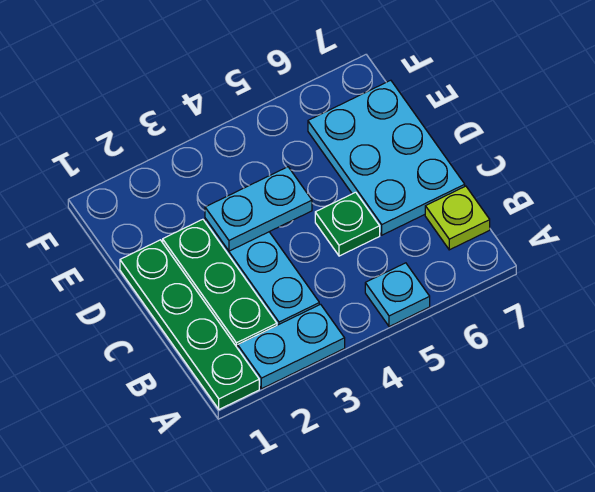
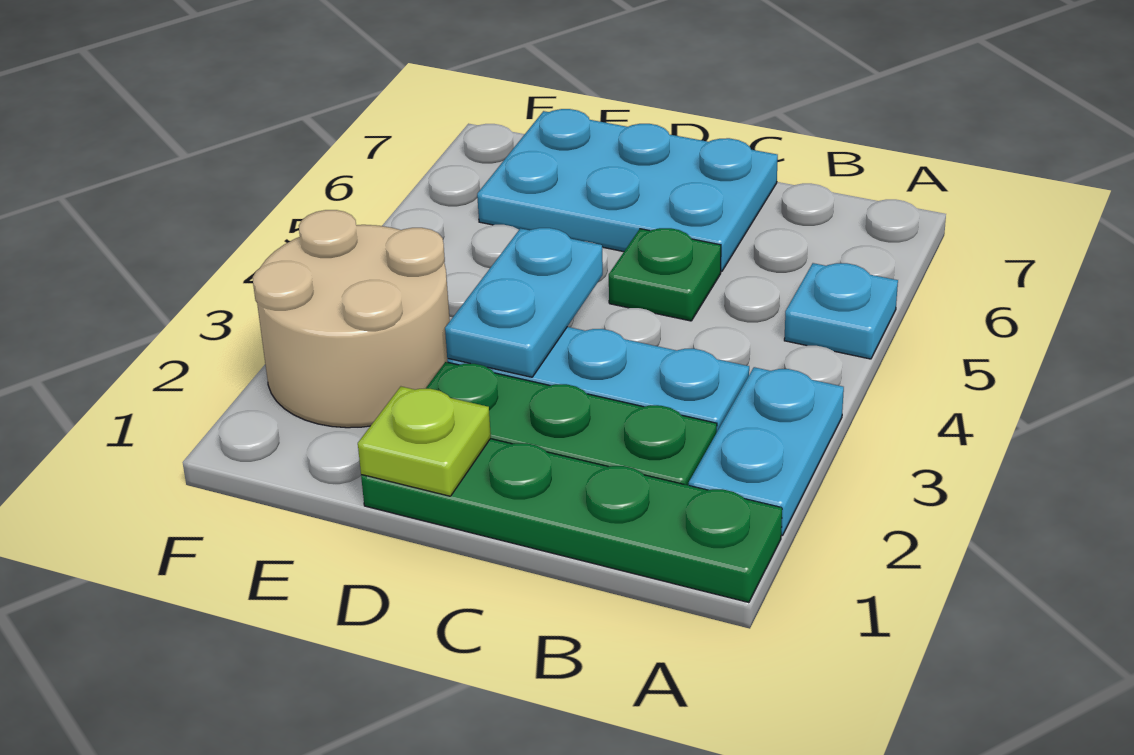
lime plate B7 level 1 -> lime plate D1 level 2
none -> tan round brick E2:F3 level 1

